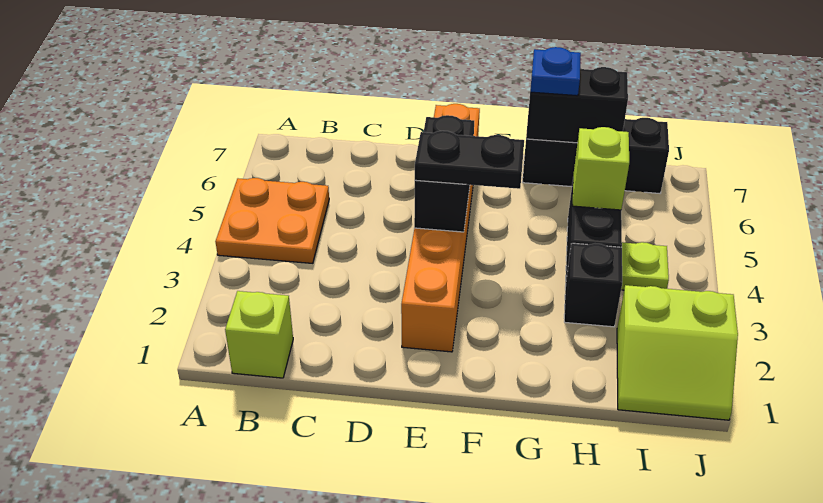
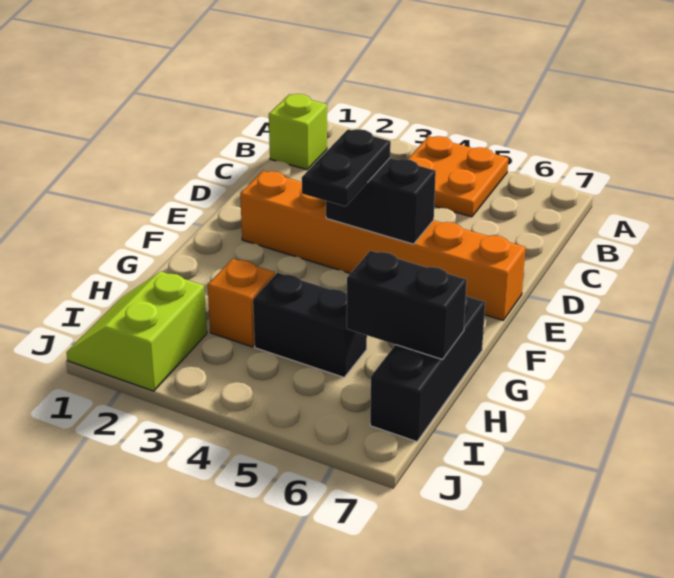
black brick G7:H7 level 2 -> black brick H6:H7 level 2
blue plate G7 level 3 -> none
black brick H3 level 1 -> orange brick H3 level 1
lime brick H5 level 2 -> none
lime plate I4 level 1 -> none

